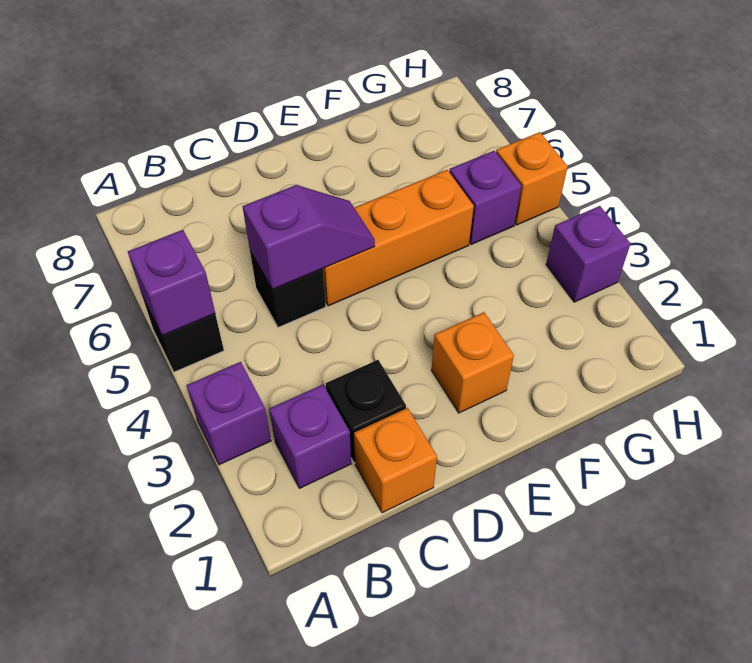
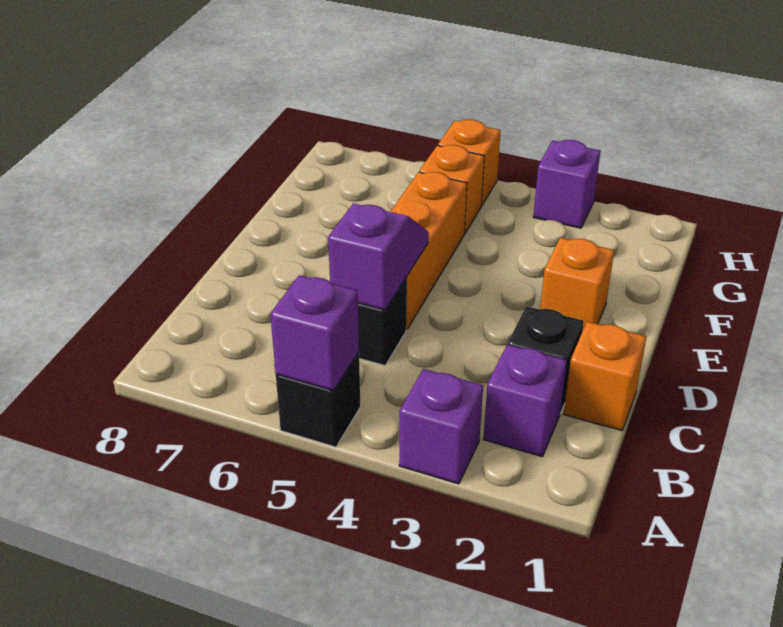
purple brick G5 level 1 -> orange brick G5 level 1

